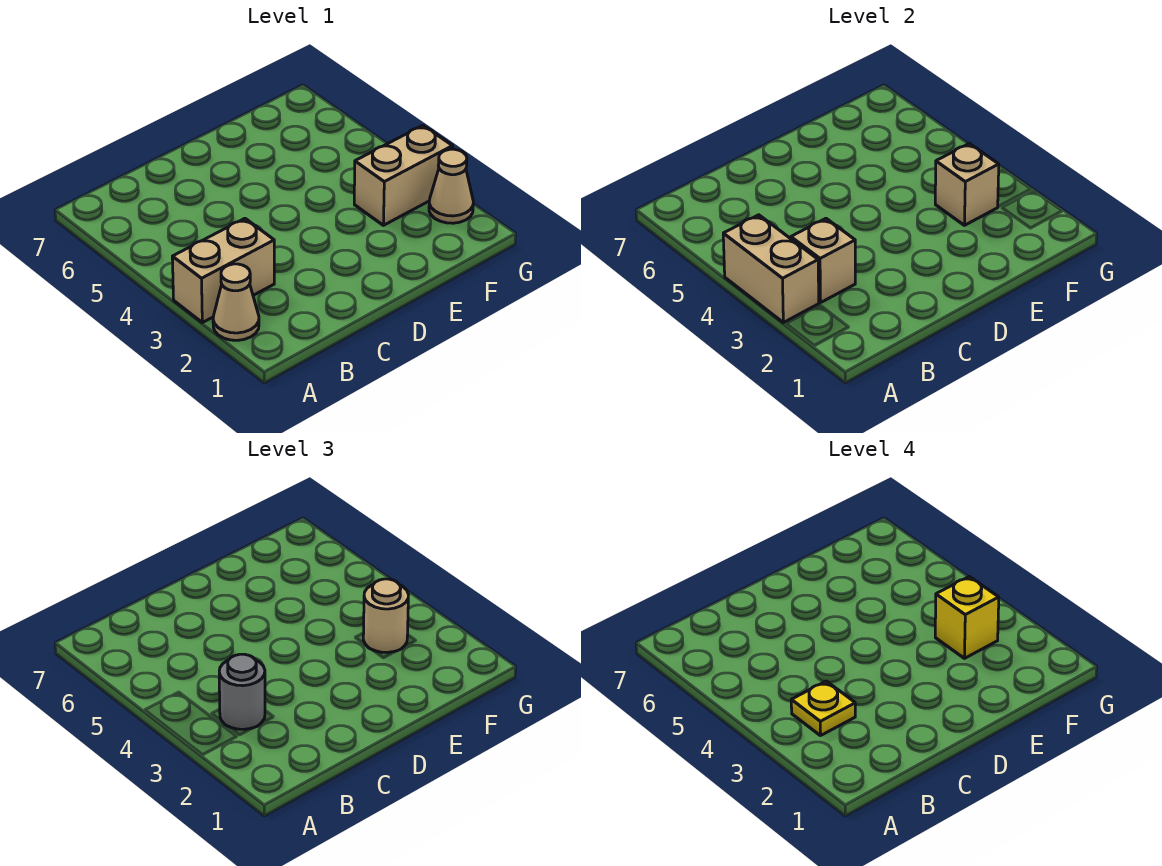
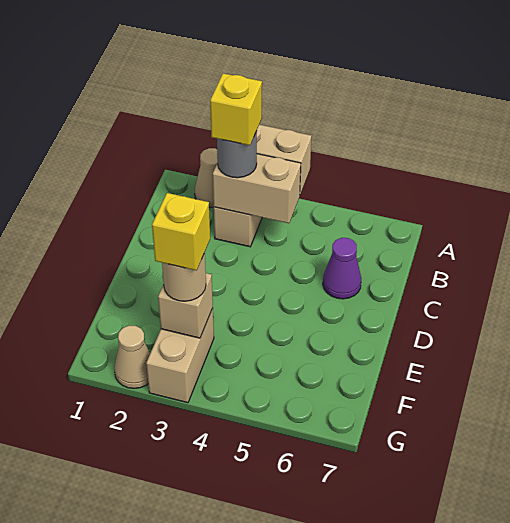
tan brick B3 level 2 -> tan brick B3:B4 level 2
yellow plate B3 level 4 -> yellow brick B3 level 4
none -> purple cone C6 level 1

